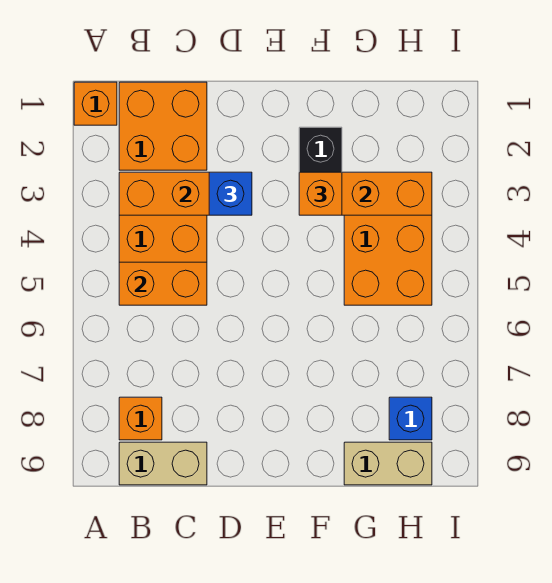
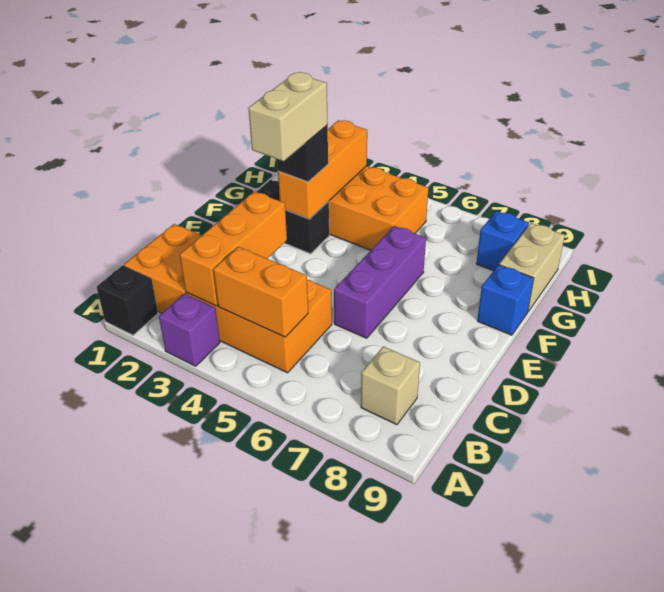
orange brick A1 level 1 -> black brick A1 level 1
none -> purple brick A3 level 1
orange brick B5:C5 level 2 -> orange brick B4:B5 level 2
orange brick B8 level 1 -> tan brick B8 level 1
tan brick B9:C9 level 1 -> tan brick E3:F3 level 4
blue brick D3 level 3 -> blue brick F9 level 1
none -> purple brick D6:F6 level 1
orange brick F3 level 3 -> black brick F3 level 3

